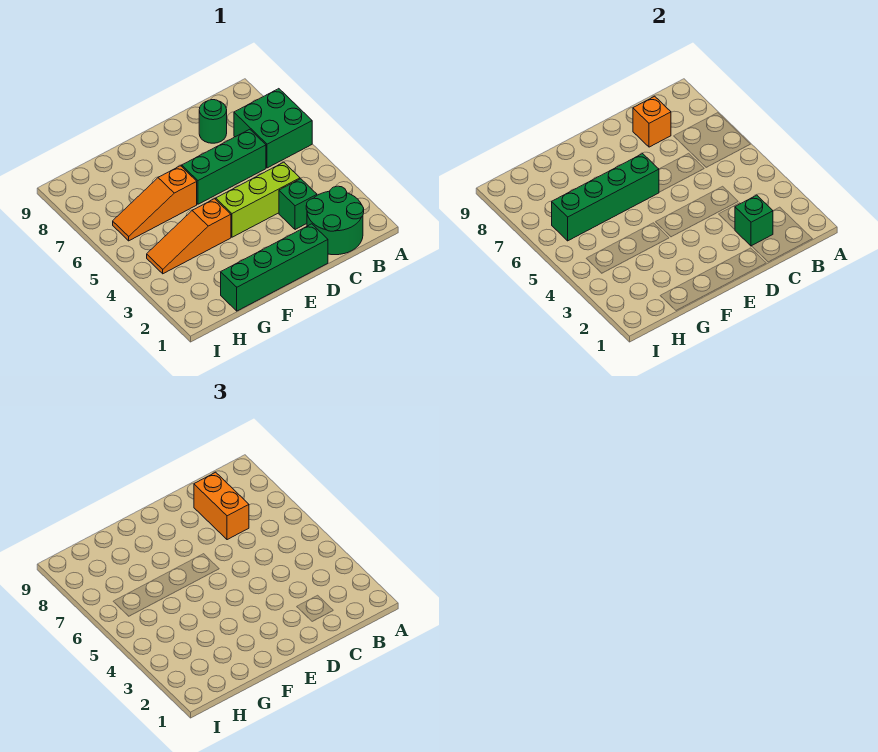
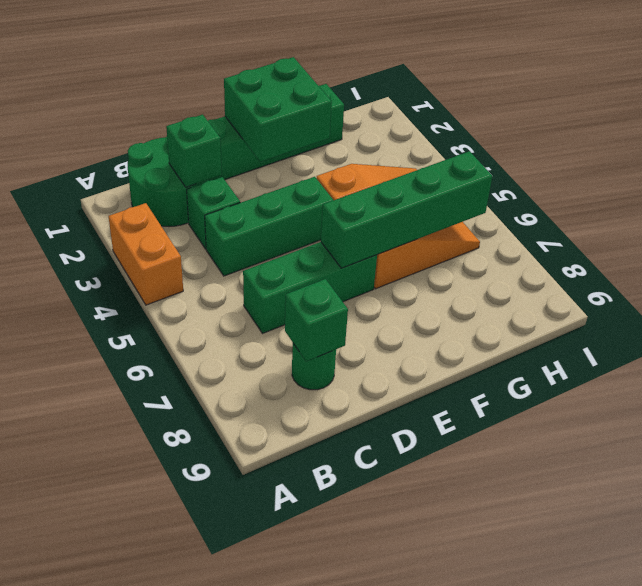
green brick A6:B7 level 1 -> green brick E1:F2 level 2
lime brick C4:E4 level 1 -> green brick C4:E4 level 1
orange brick C7:C8 level 3 -> orange brick A3:A4 level 1
orange brick C8 level 2 -> green brick C8 level 2

